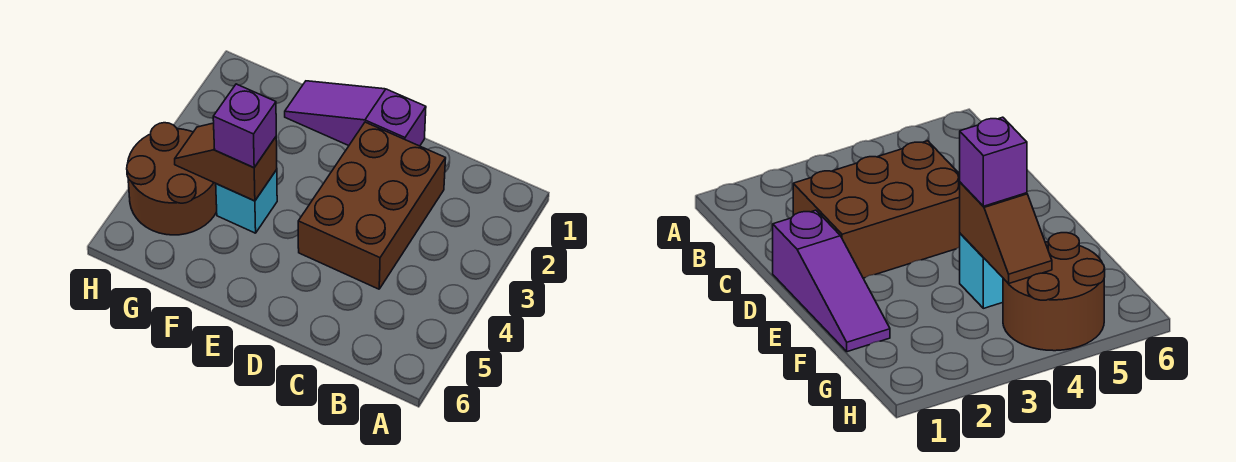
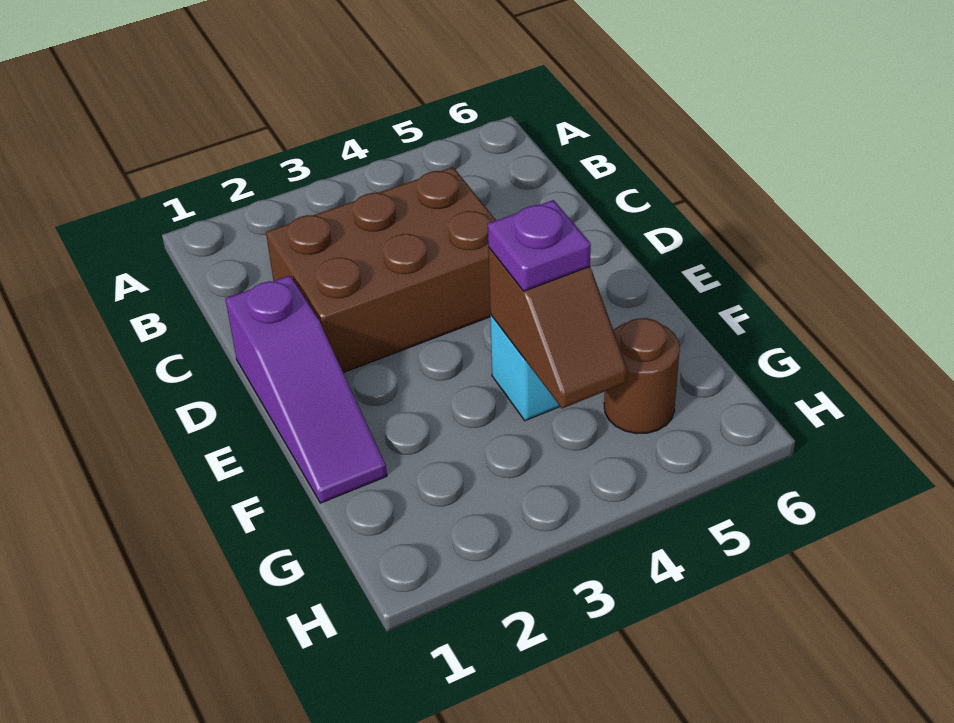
purple brick F4 level 3 -> purple plate F4 level 3
brown round brick G4:H5 level 1 -> brown round brick G5 level 1

